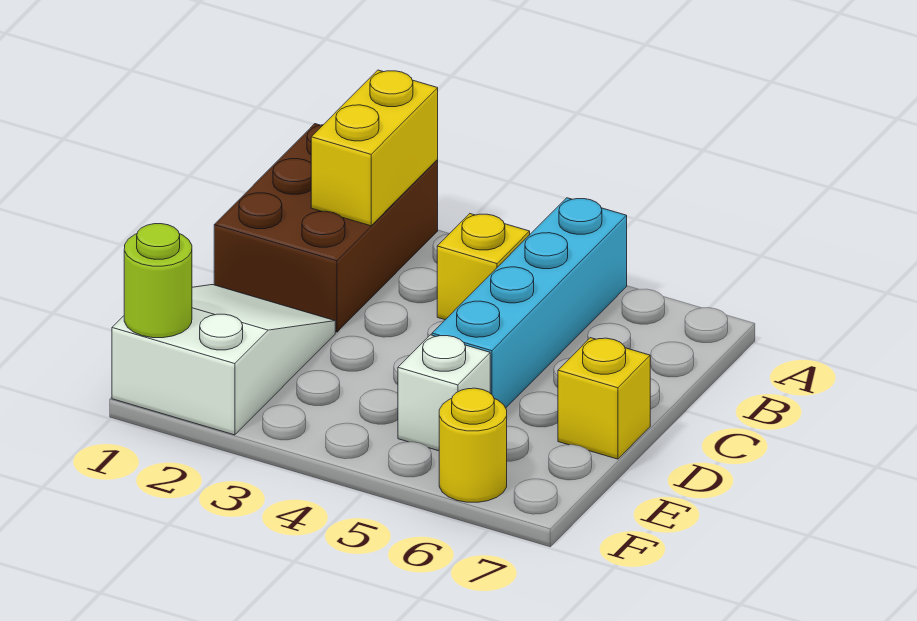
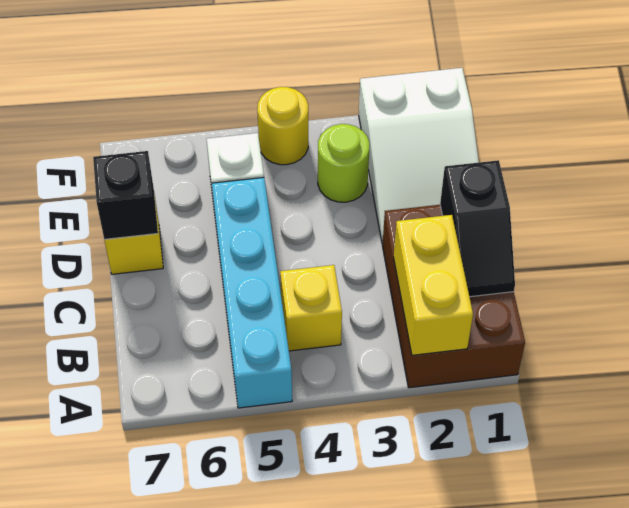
none -> black slope B1:C1 level 2 top C
none -> black brick D7 level 2
lime round brick F1 level 2 -> lime round brick E3 level 1
yellow round brick F6 level 1 -> yellow round brick F4 level 1

